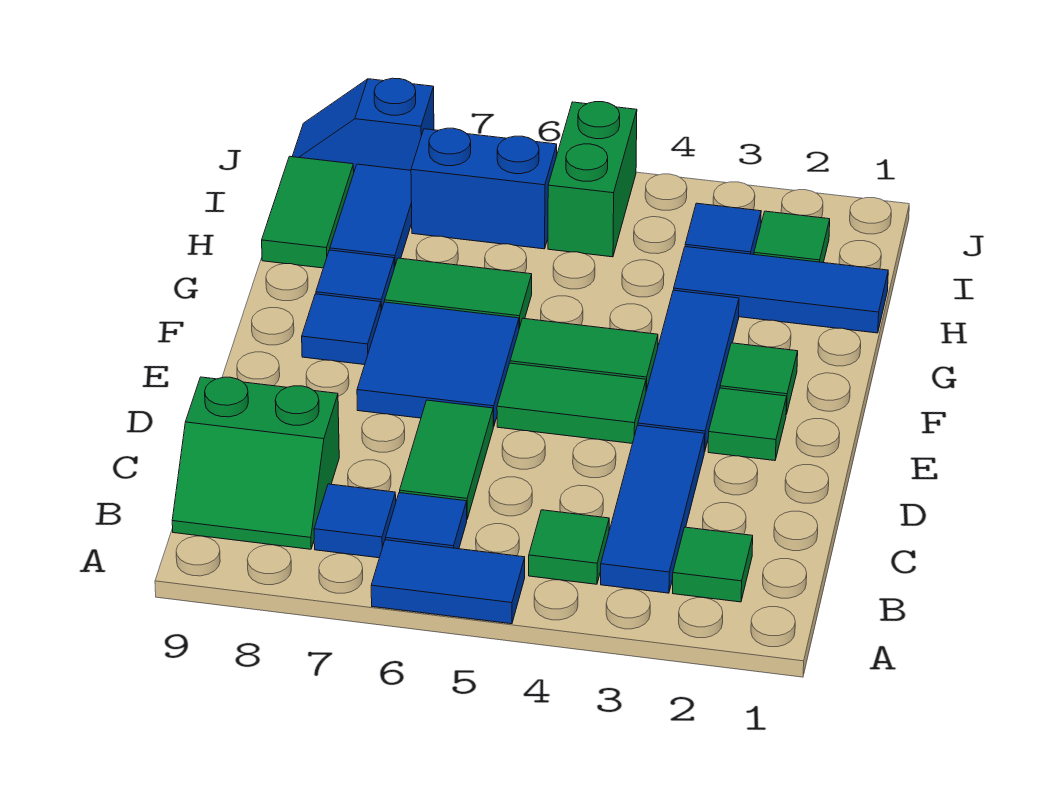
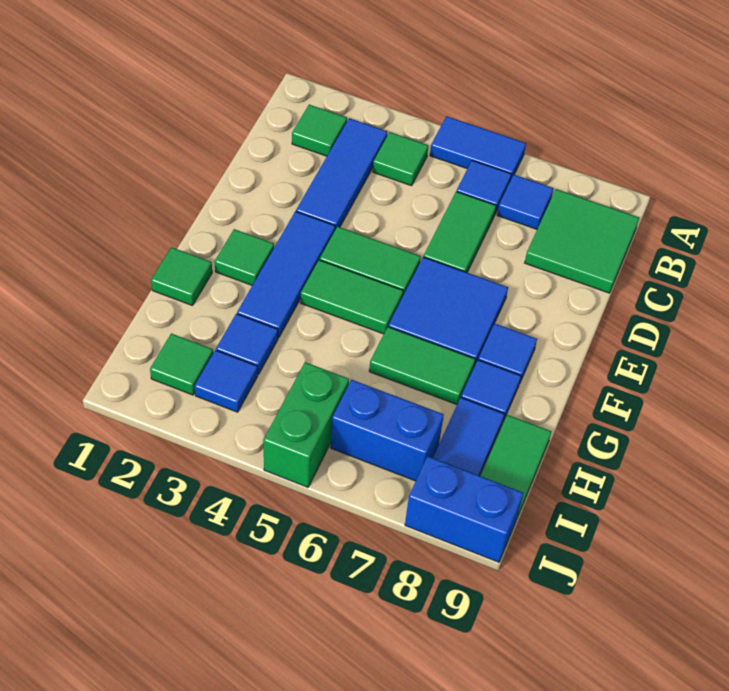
green slope B8:C9 level 1 top C -> green tile B8:C9 level 1
green tile E2 level 1 -> green tile G1 level 1
blue tile H1:H3 level 1 -> blue tile H3 level 1
blue slope J8:J9 level 1 top 8 -> blue brick J8:J9 level 1

